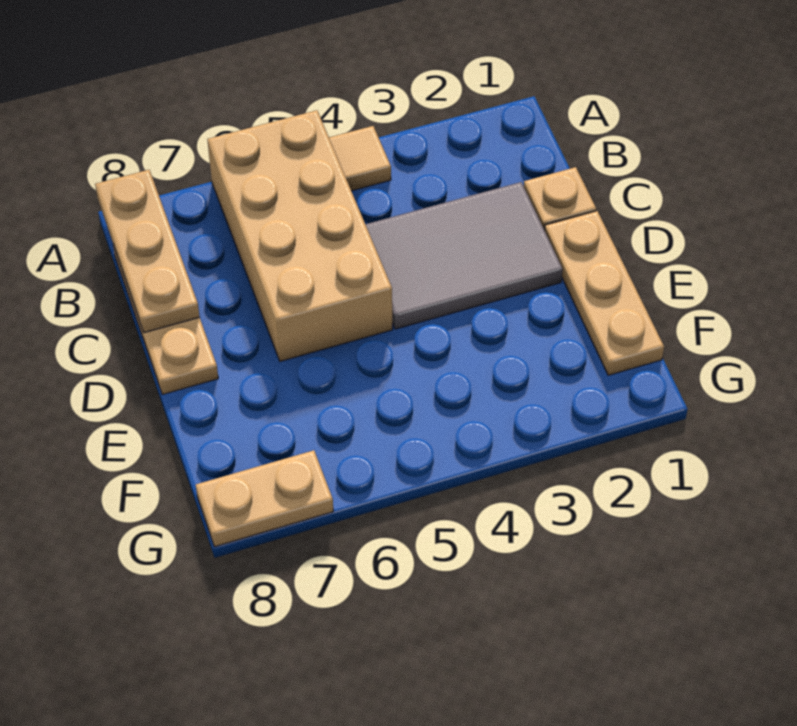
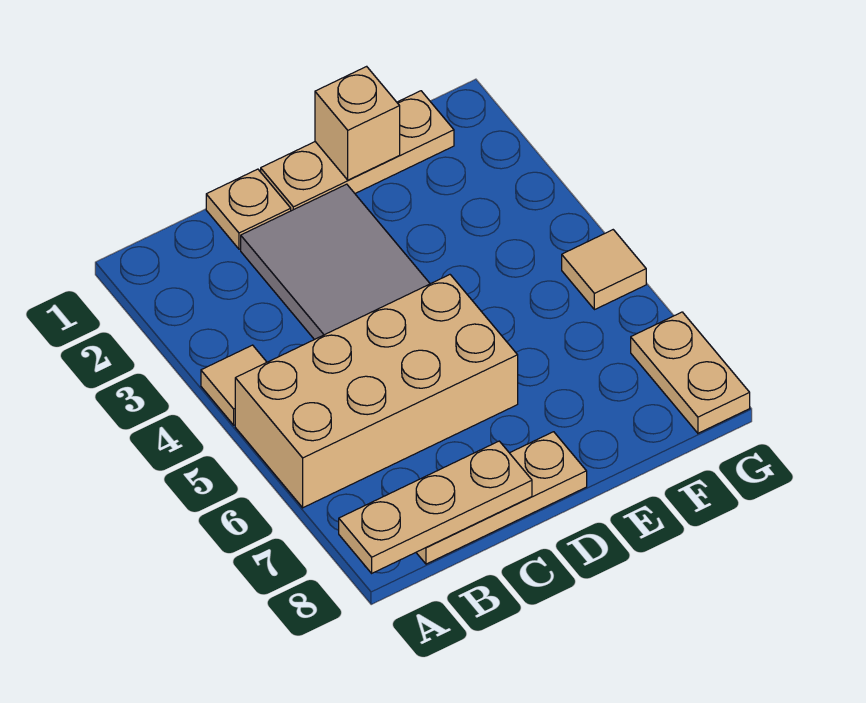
none -> tan brick E1 level 2
none -> tan tile G5 level 1

